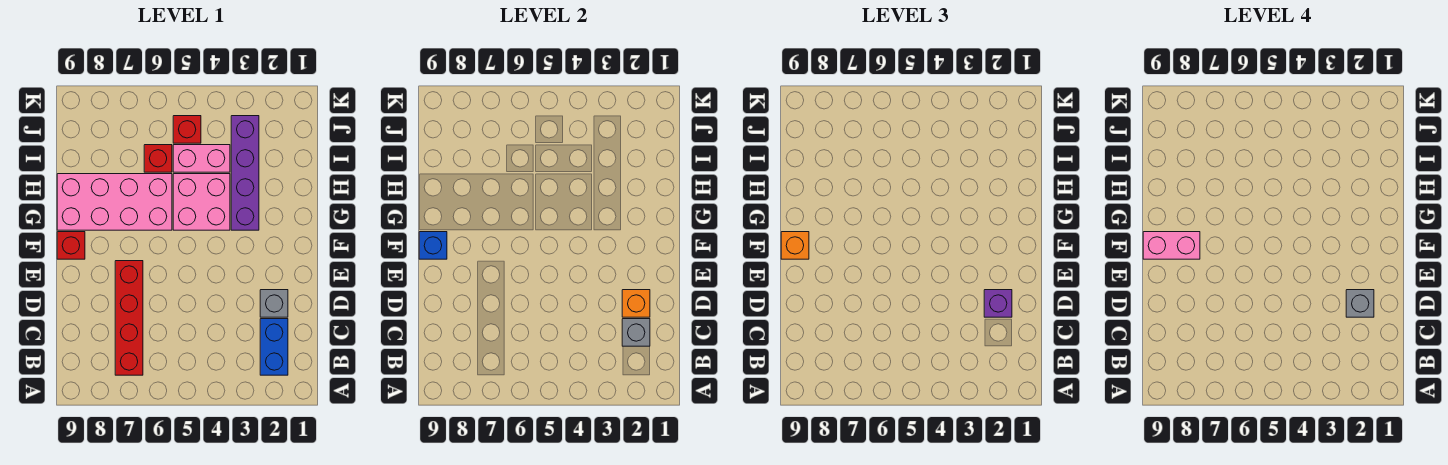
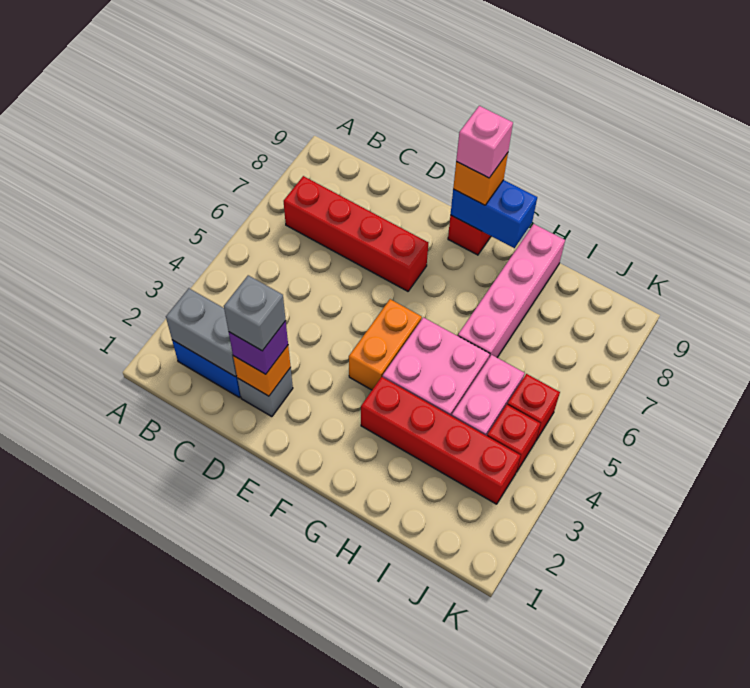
grey brick C2 level 2 -> grey brick B2:C2 level 2
none -> orange brick F4:F5 level 1
pink brick F8:F9 level 4 -> pink brick F9 level 4
blue brick F9 level 2 -> blue brick F9:G9 level 2
purple brick G3:J3 level 1 -> red brick G3:J3 level 1
pink brick G6:H9 level 1 -> pink brick H6:H9 level 1
red brick I6 level 1 -> red brick J4 level 1

